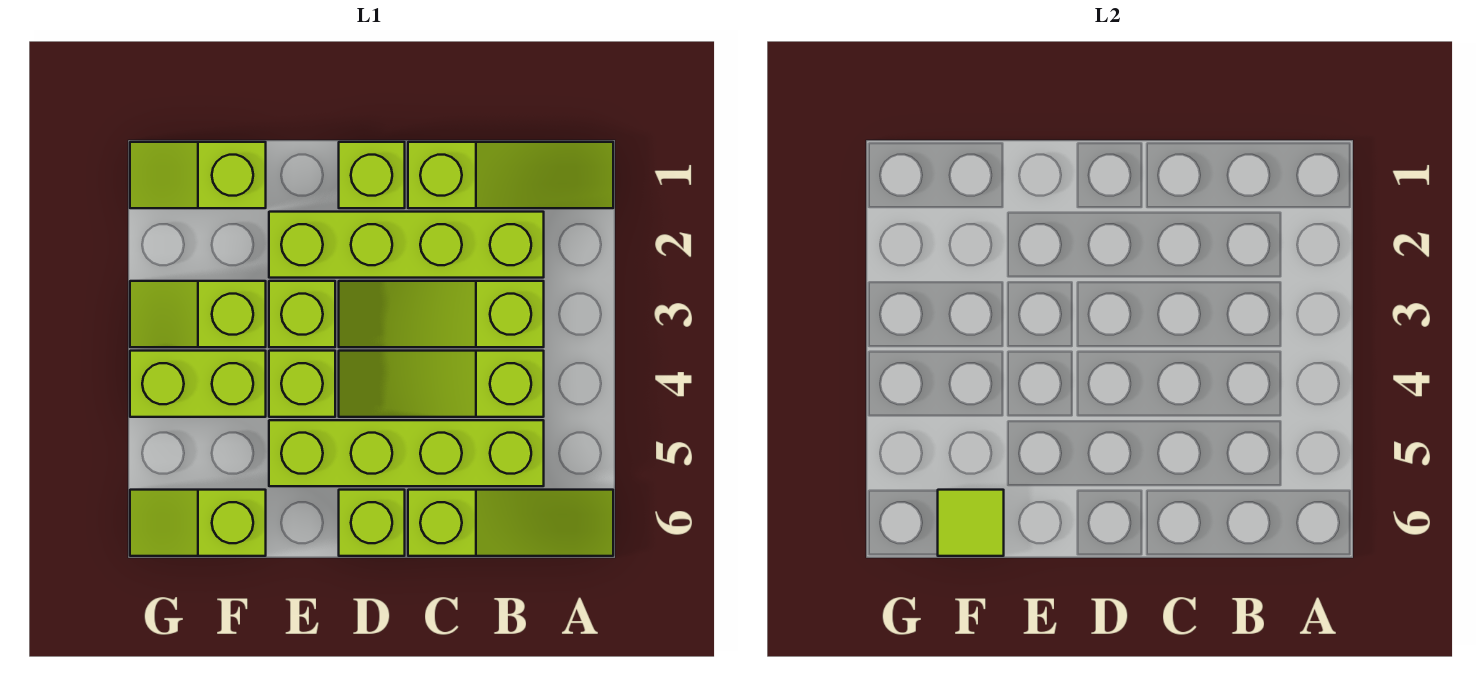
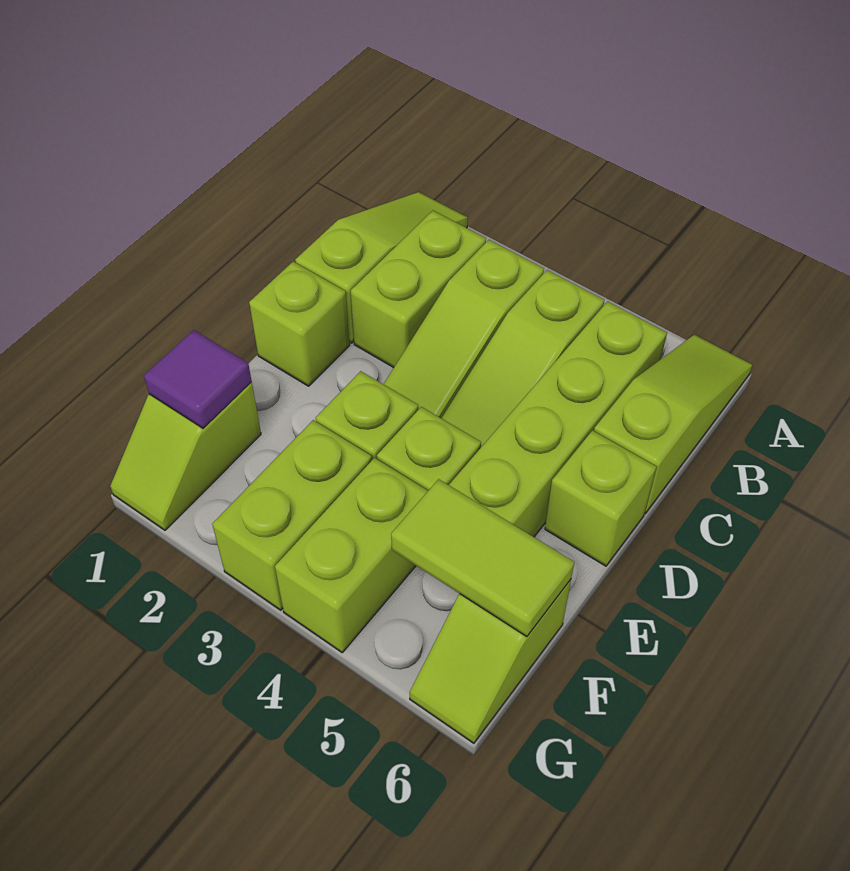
lime brick B2:E2 level 1 -> lime brick B2:C2 level 1
none -> purple tile F1 level 2
lime slope F3:G3 level 1 top F -> lime brick F3:G3 level 1
lime tile F6 level 2 -> lime tile F5:F6 level 2

